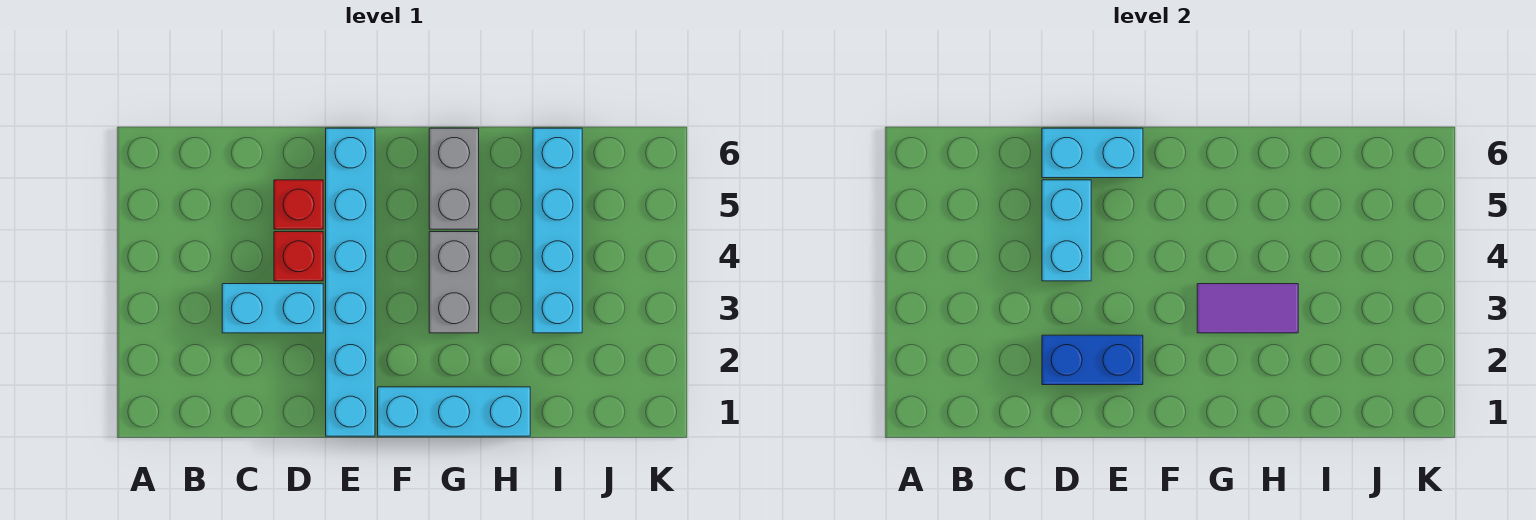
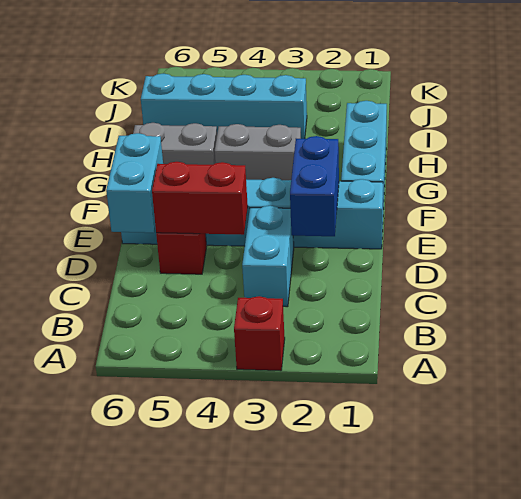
red brick D4 level 1 -> red brick A3 level 1
cyan brick D4:D5 level 2 -> red brick D4:D5 level 2
purple tile G3:H3 level 2 -> none

